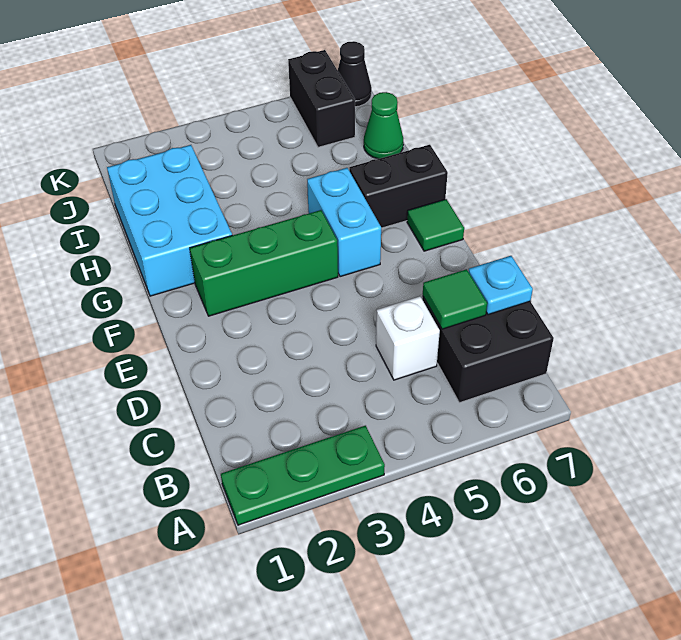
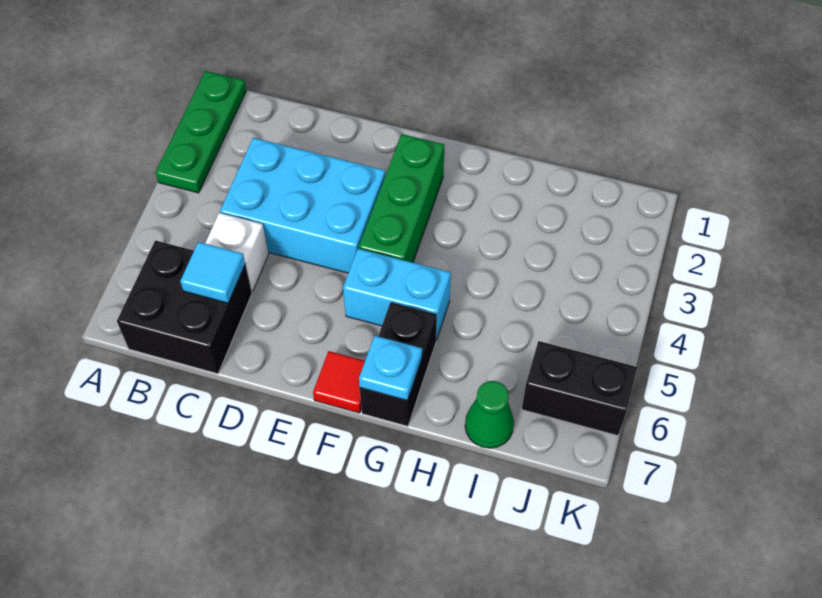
green tile C6 level 2 -> cyan tile C6 level 2
cyan plate C7 level 2 -> cyan plate G7 level 2
green tile F7 level 1 -> red tile F7 level 1
cyan brick G1:I2 level 1 -> cyan brick C3:E4 level 1
black cone K7 level 1 -> none

